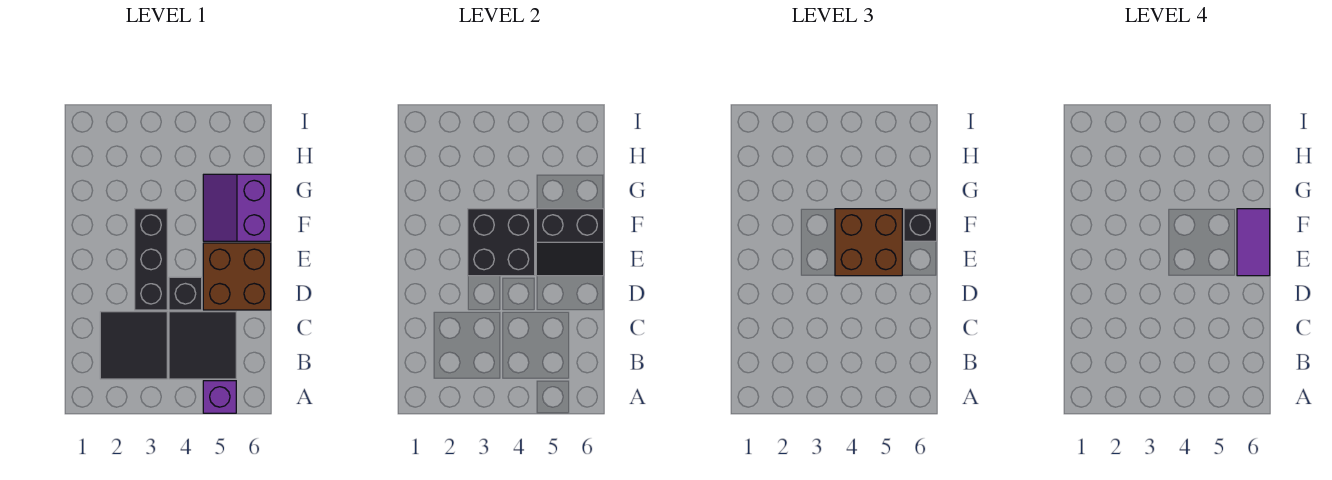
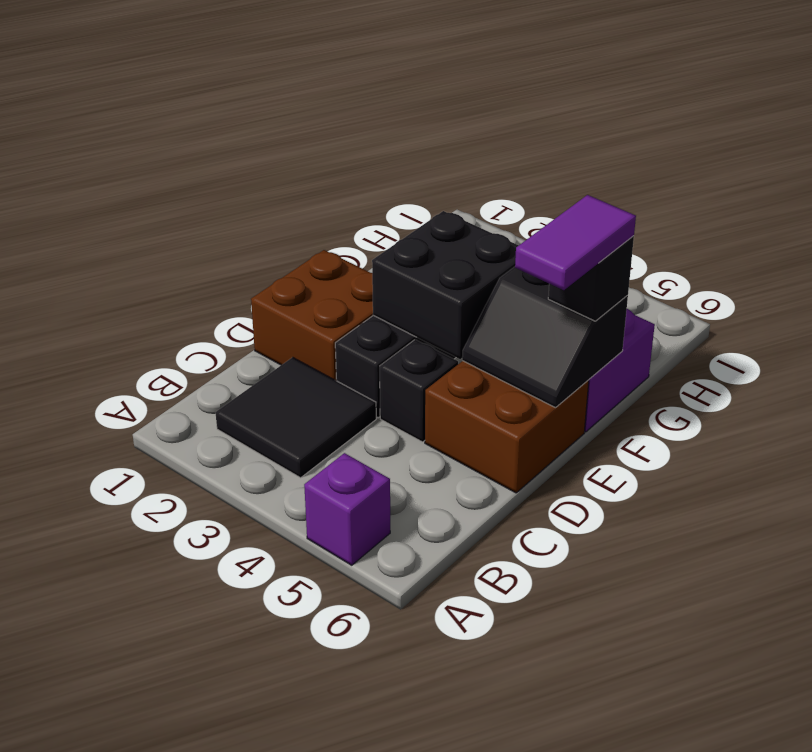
black tile B4:C5 level 1 -> none
brown brick E4:F5 level 3 -> brown brick D1:E2 level 1

